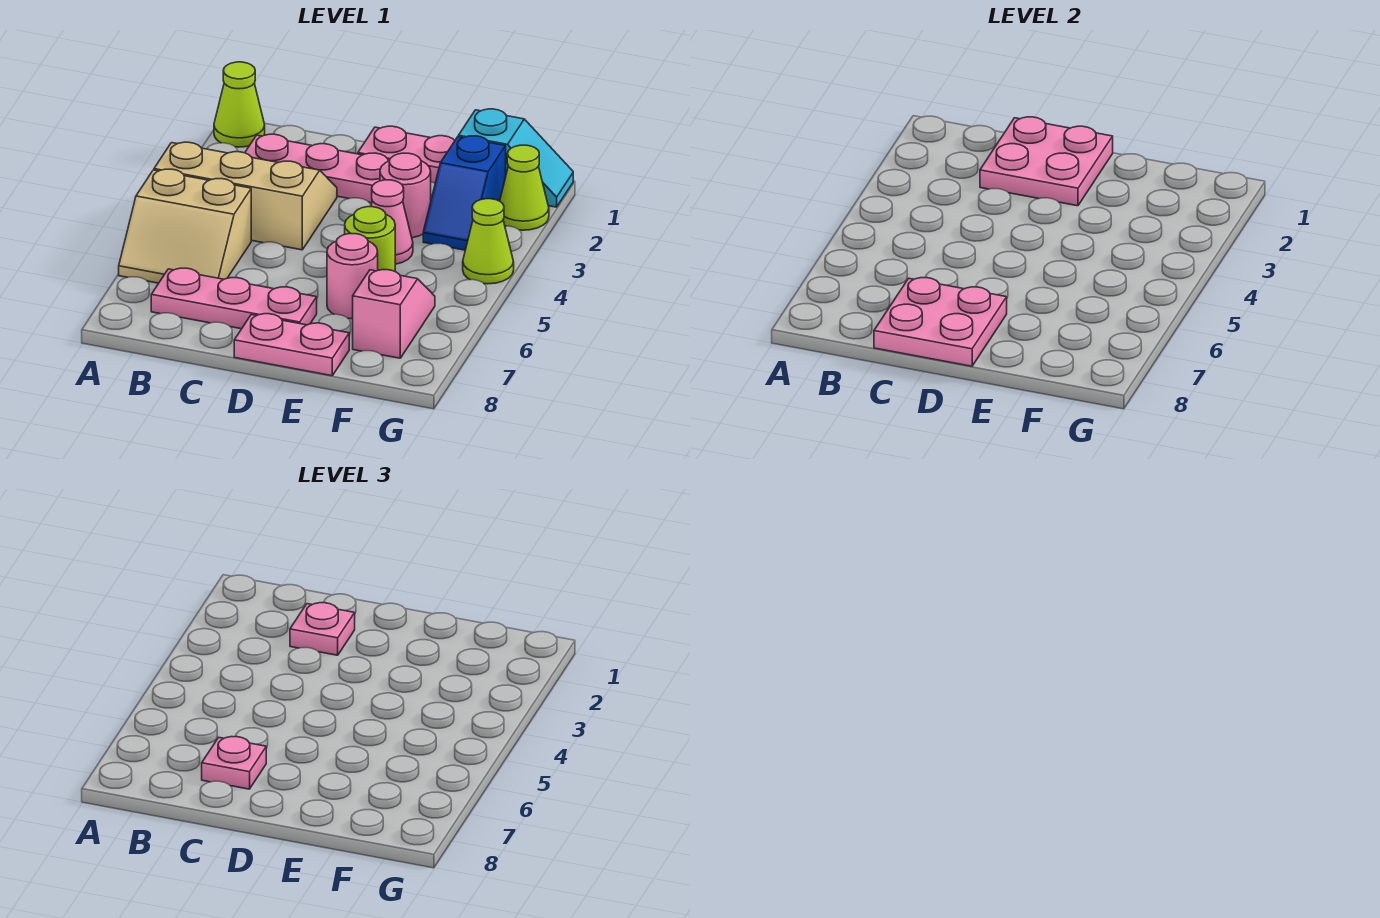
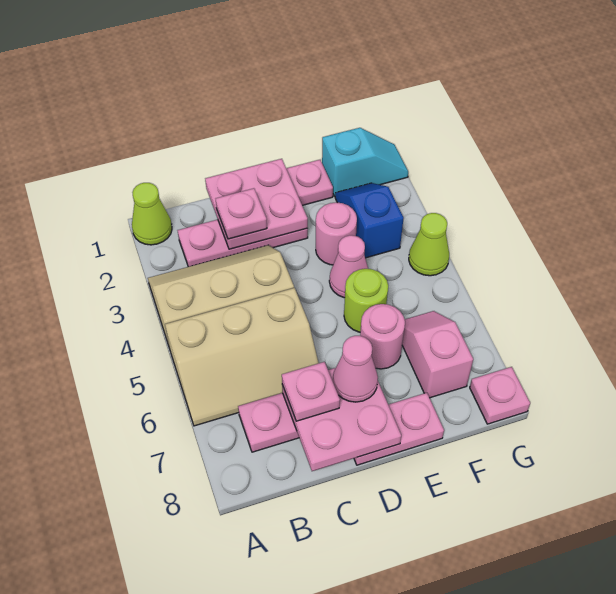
tan slope A5:B6 level 1 top 5 -> tan slope A5:C6 level 1 top 5
none -> pink cone D7 level 3
blue slope F2:F3 level 1 top 2 -> blue slope F2:F3 level 1 top 3
lime cone G2 level 1 -> none
none -> pink plate G8 level 1

